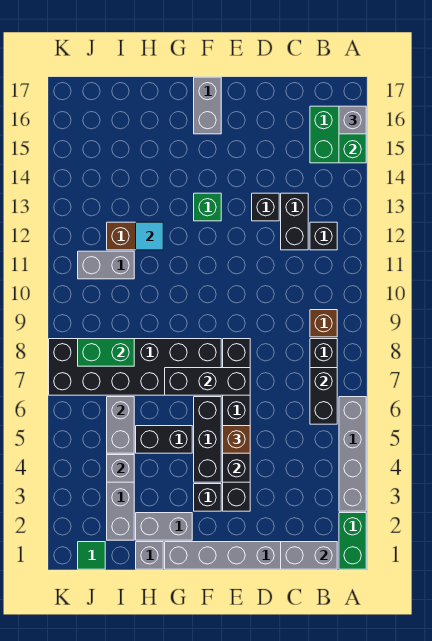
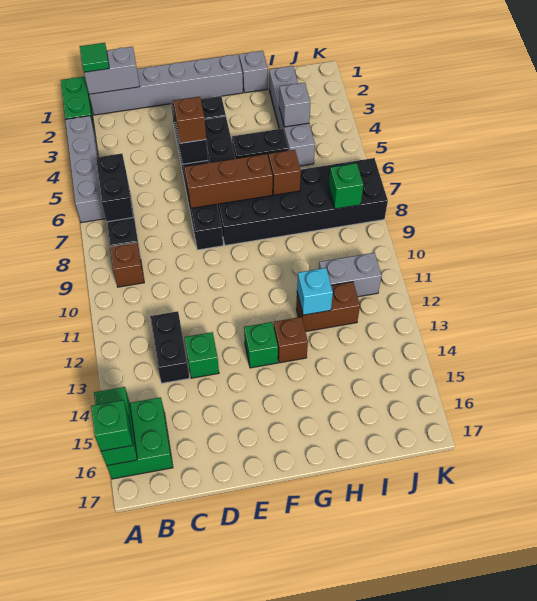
grey brick A16 level 3 -> green brick A16 level 3
black brick B12 level 1 -> none
black brick D13 level 1 -> green brick D13 level 1
black brick E7:G7 level 2 -> brown brick E7:G7 level 2
grey brick F16:F17 level 1 -> none
grey brick G2:H2 level 1 -> none
none -> brown brick G13 level 1
none -> brown brick H7 level 2
cyan tile H12 level 2 -> cyan brick H12 level 2
grey brick I5:I6 level 2 -> none
green brick I8:J8 level 2 -> green brick J8 level 2
green tile J1 level 1 -> green tile B1 level 3

